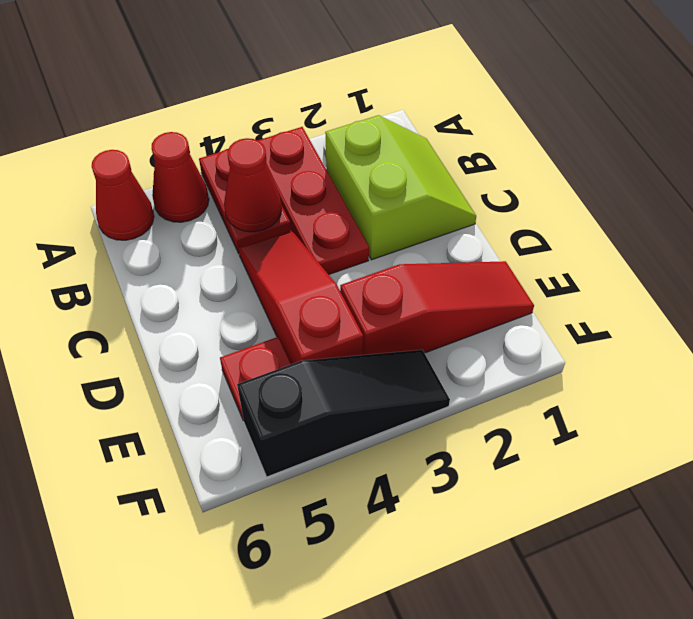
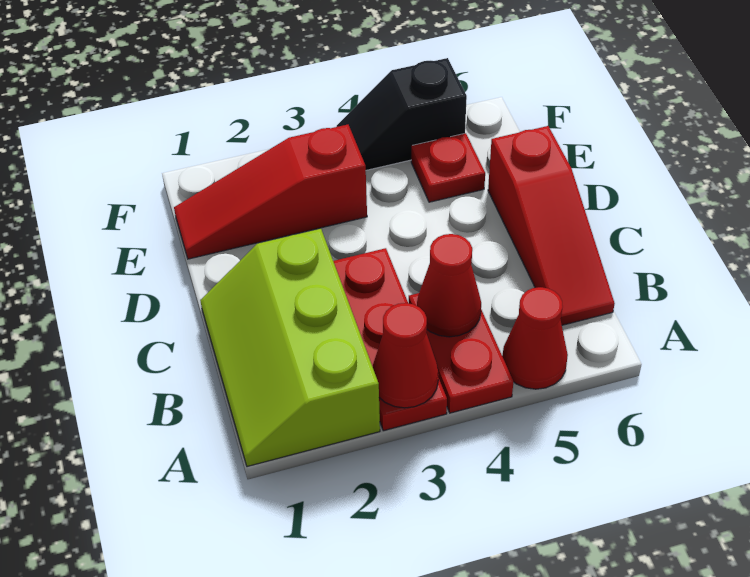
red cone A6 level 1 -> red cone A3 level 2
lime slope B1:C2 level 1 top 2 -> lime slope A1:C2 level 1 top 2
red slope C4:E4 level 1 top E -> red slope B6:D6 level 1 top D
black slope F3:F5 level 1 top 5 -> black slope F4:F5 level 1 top 5

